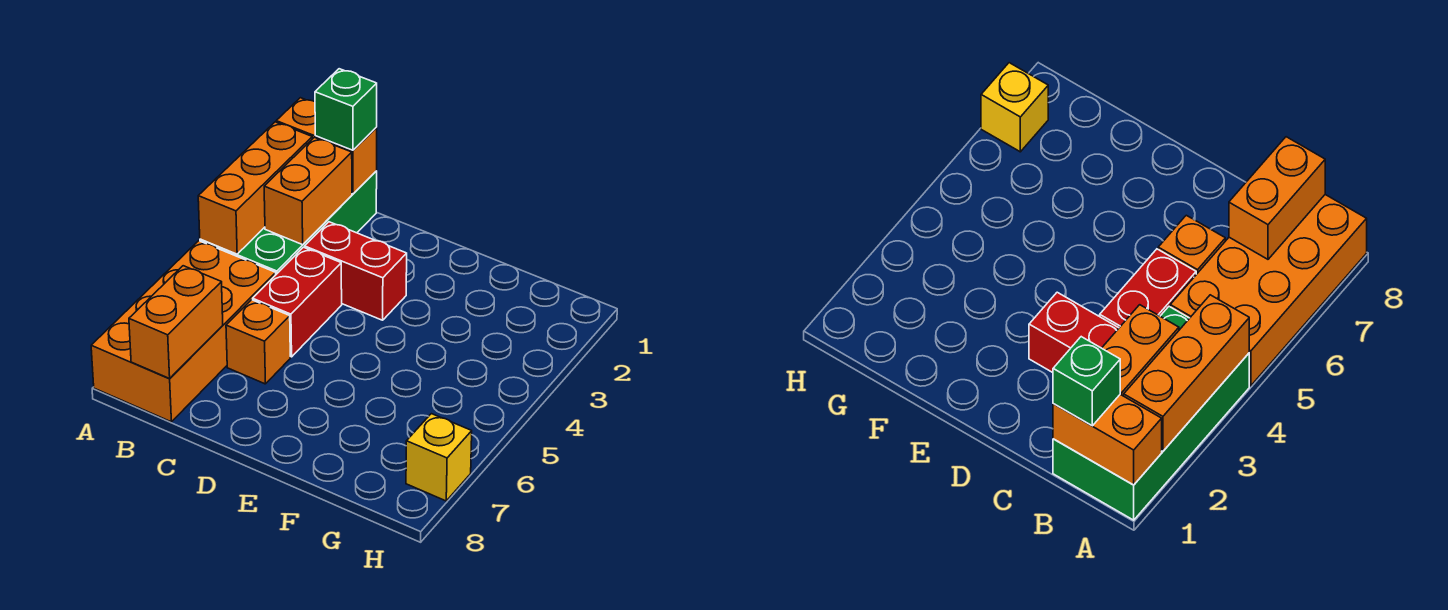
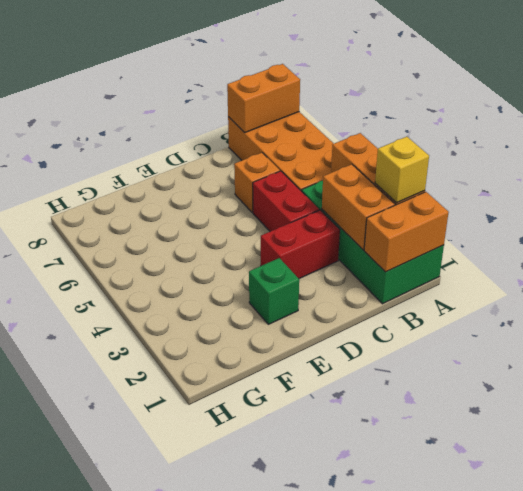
green brick B1 level 3 -> green brick E2 level 1
orange brick B7:B8 level 2 -> orange brick A8:B8 level 2
yellow brick H7 level 1 -> yellow brick A2 level 3

